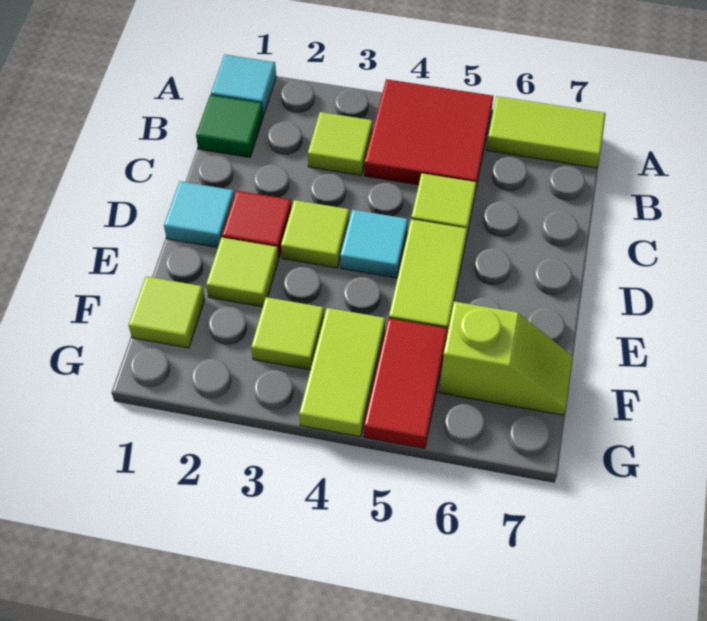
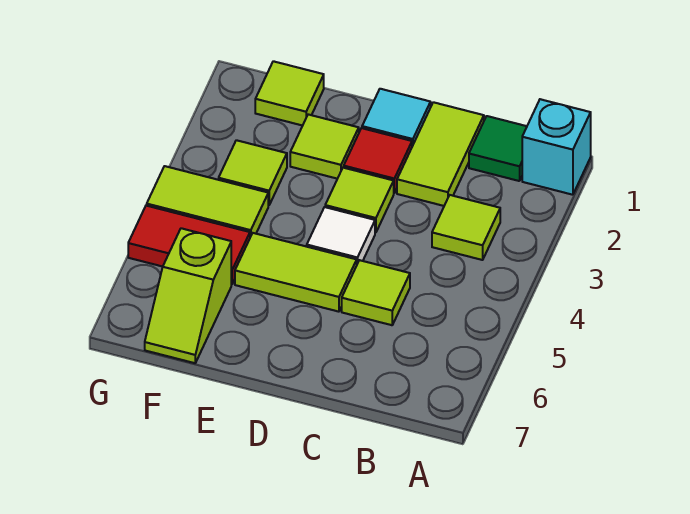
cyan tile A1 level 1 -> cyan brick A1 level 1
red tile A4:B5 level 1 -> none
lime tile A6:A7 level 1 -> lime tile C1:C2 level 1
cyan tile D4 level 1 -> white tile D4 level 1

